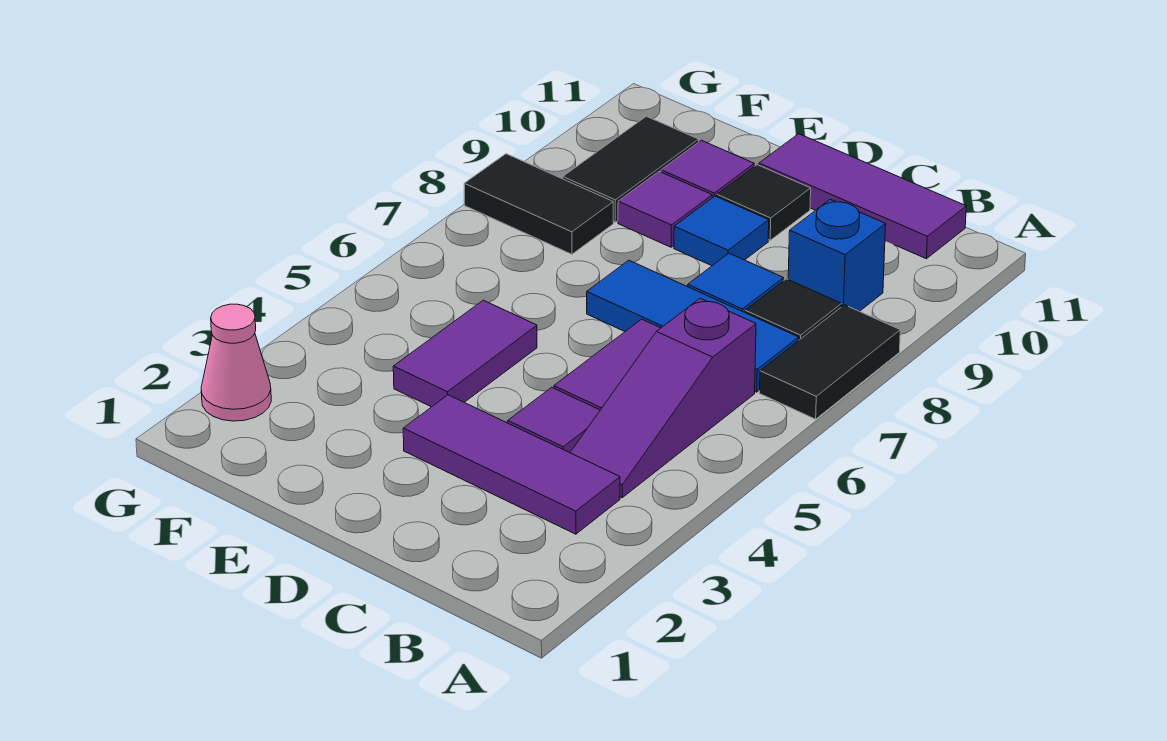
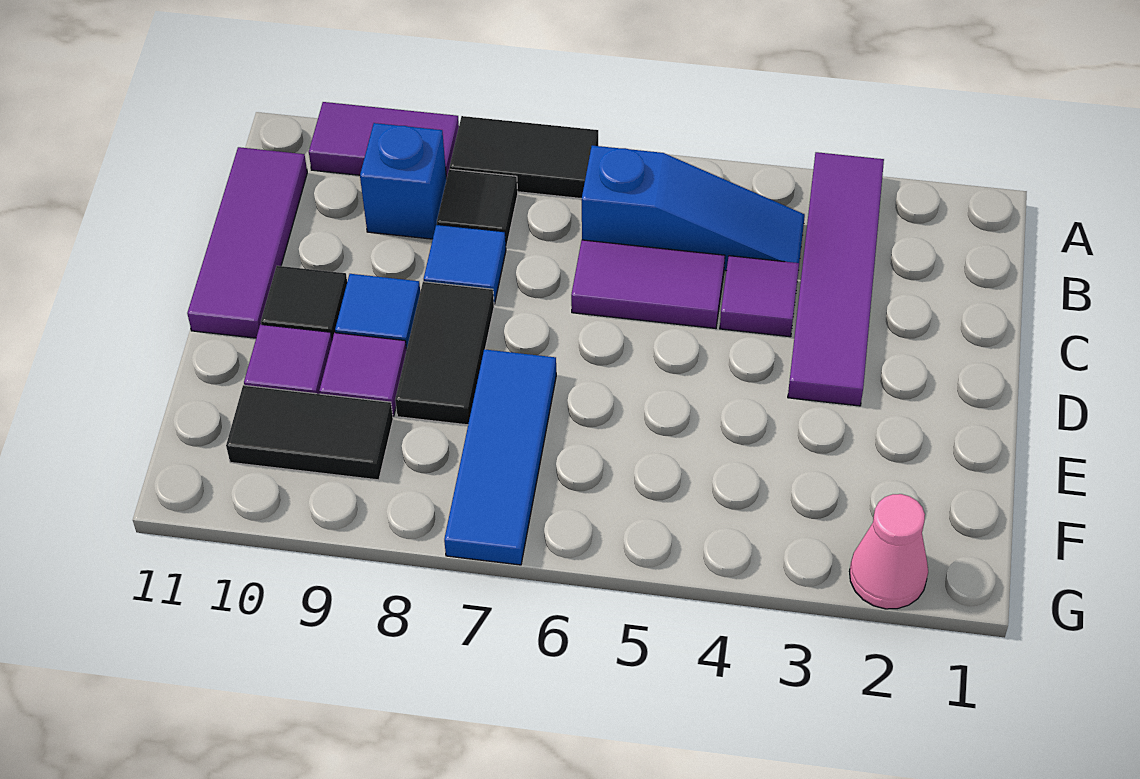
purple tile B3:D3 level 1 -> purple tile A3:D3 level 1
purple slope B4:B6 level 1 top 6 -> blue slope B4:B6 level 1 top 6
blue tile B7:D7 level 1 -> blue tile E7:G7 level 1
purple tile E4:E5 level 1 -> purple tile A9:A10 level 1
black tile F8:G8 level 1 -> black tile D8:E8 level 1

